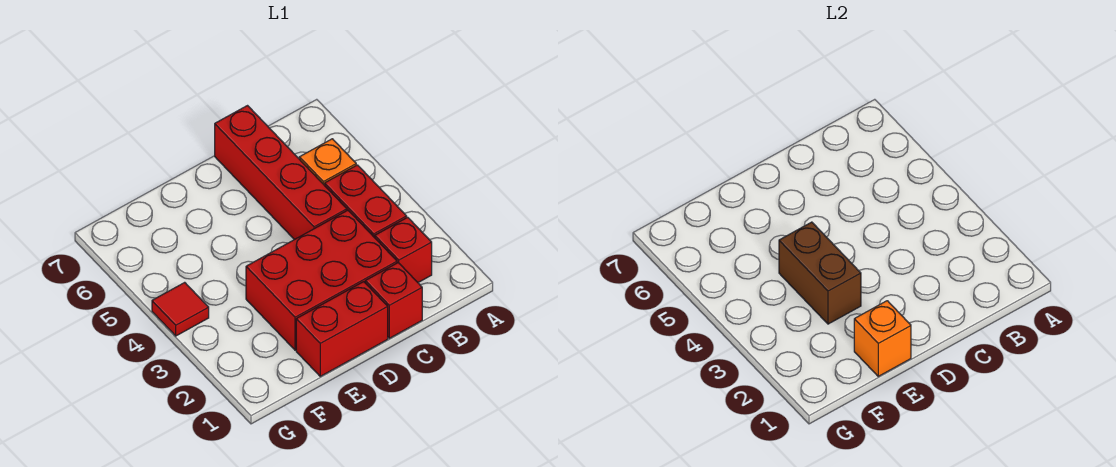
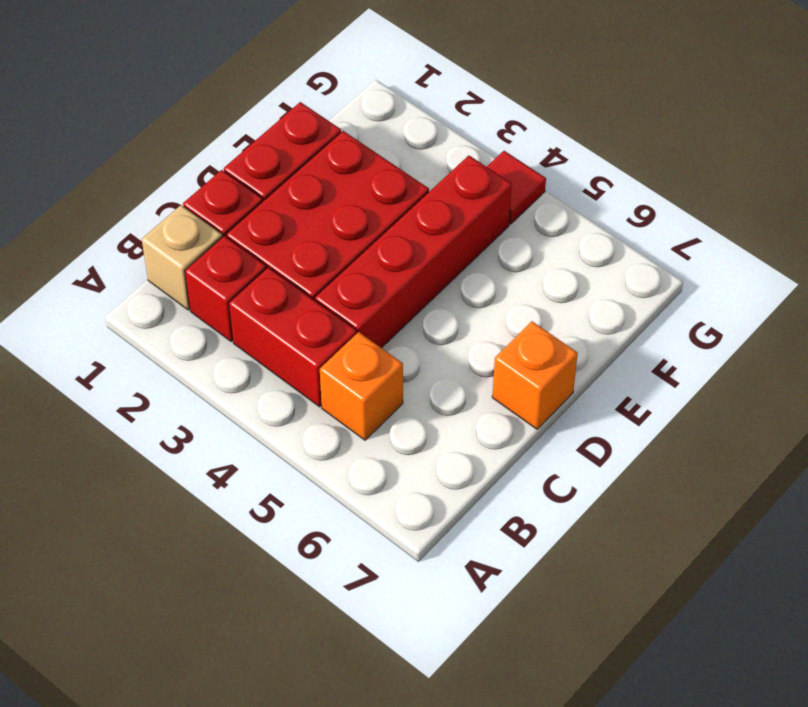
none -> tan brick B1 level 1
red brick C4:C7 level 1 -> red brick C4:F4 level 1
orange brick E1 level 2 -> orange brick D7 level 1
brown brick E3:E4 level 2 -> none

